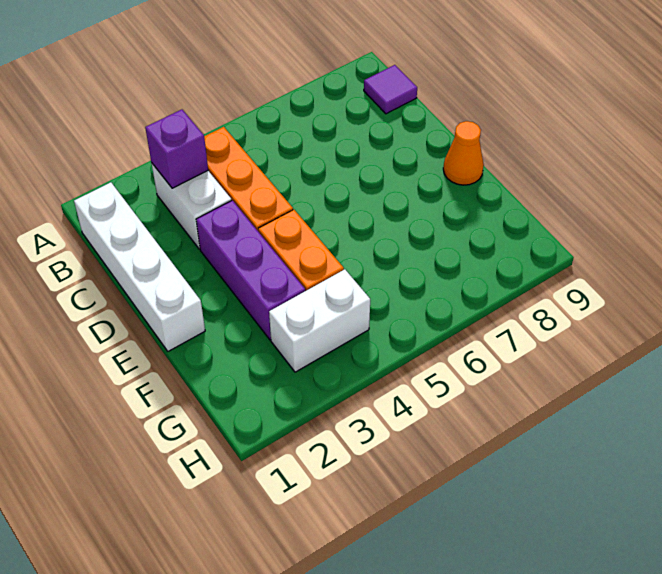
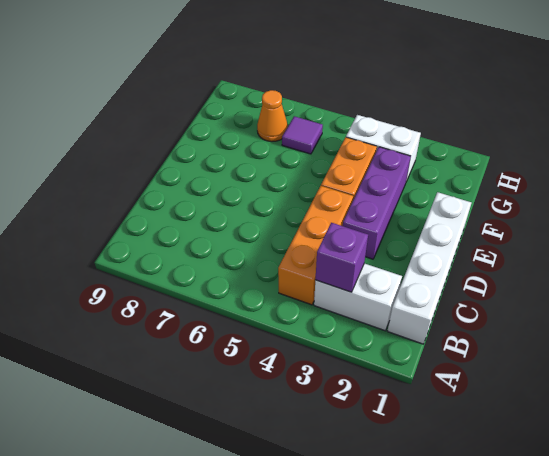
white brick B3:C3 level 1 -> white brick B2:B3 level 1
purple tile B9 level 1 -> purple tile G6 level 1
orange cone E9 level 1 -> orange cone G7 level 1

